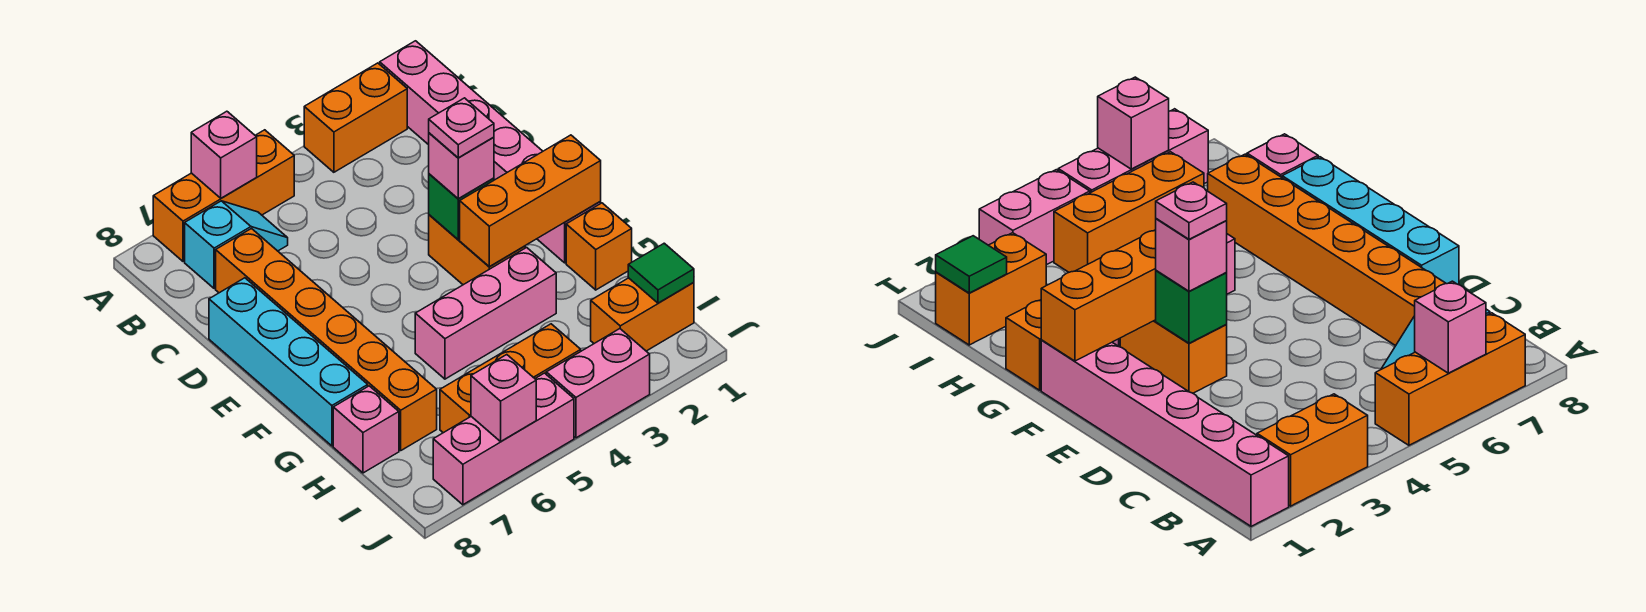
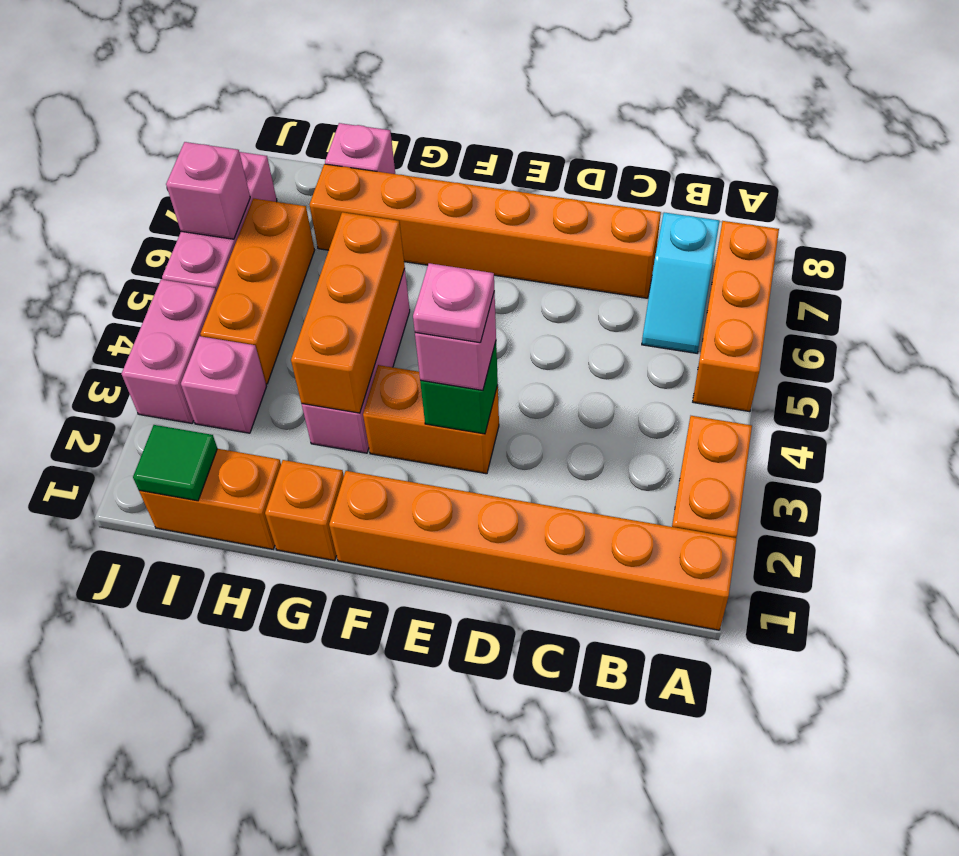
pink brick A1:F1 level 1 -> orange brick A1:F1 level 1
pink brick A6 level 2 -> pink brick I3 level 1
cyan brick D8:G8 level 1 -> none
orange brick F1:F3 level 2 -> orange brick G3:G5 level 2
orange brick I1:I2 level 1 -> orange brick H1:I1 level 1

